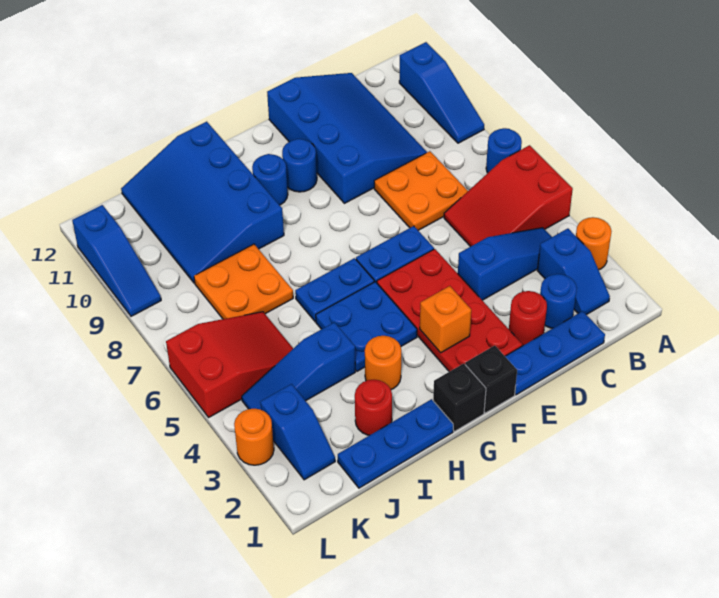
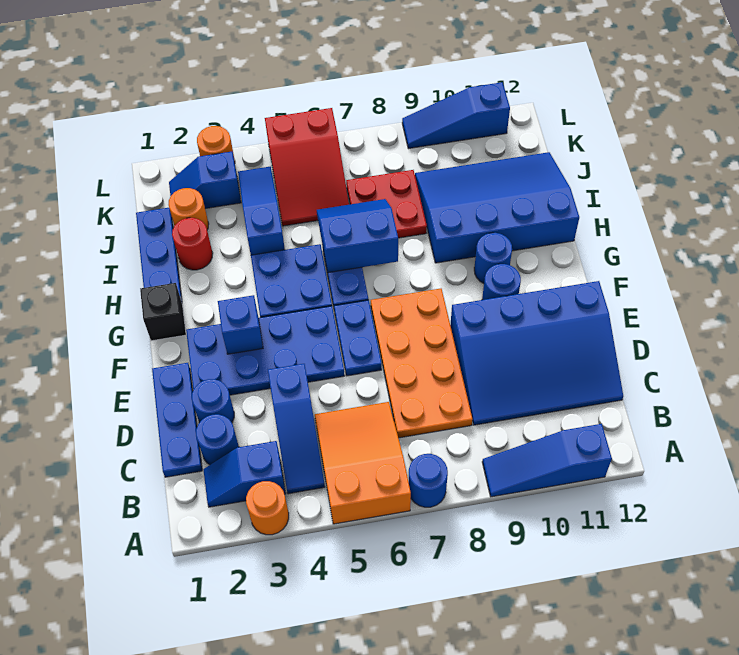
red slope A5:C6 level 1 top A -> orange slope A5:C6 level 1 top A
orange plate C7:D8 level 1 -> orange plate C7:F8 level 1
red round brick D2 level 1 -> blue round brick D2 level 1
red plate E2:F5 level 1 -> blue plate E2:F5 level 1
black brick F1 level 1 -> none
orange brick F3 level 2 -> blue brick F3 level 2
orange round brick H3 level 1 -> orange round brick J2 level 1
none -> blue slope H6:I7 level 2 top H
orange plate I7:J8 level 1 -> red plate I7:J8 level 1

